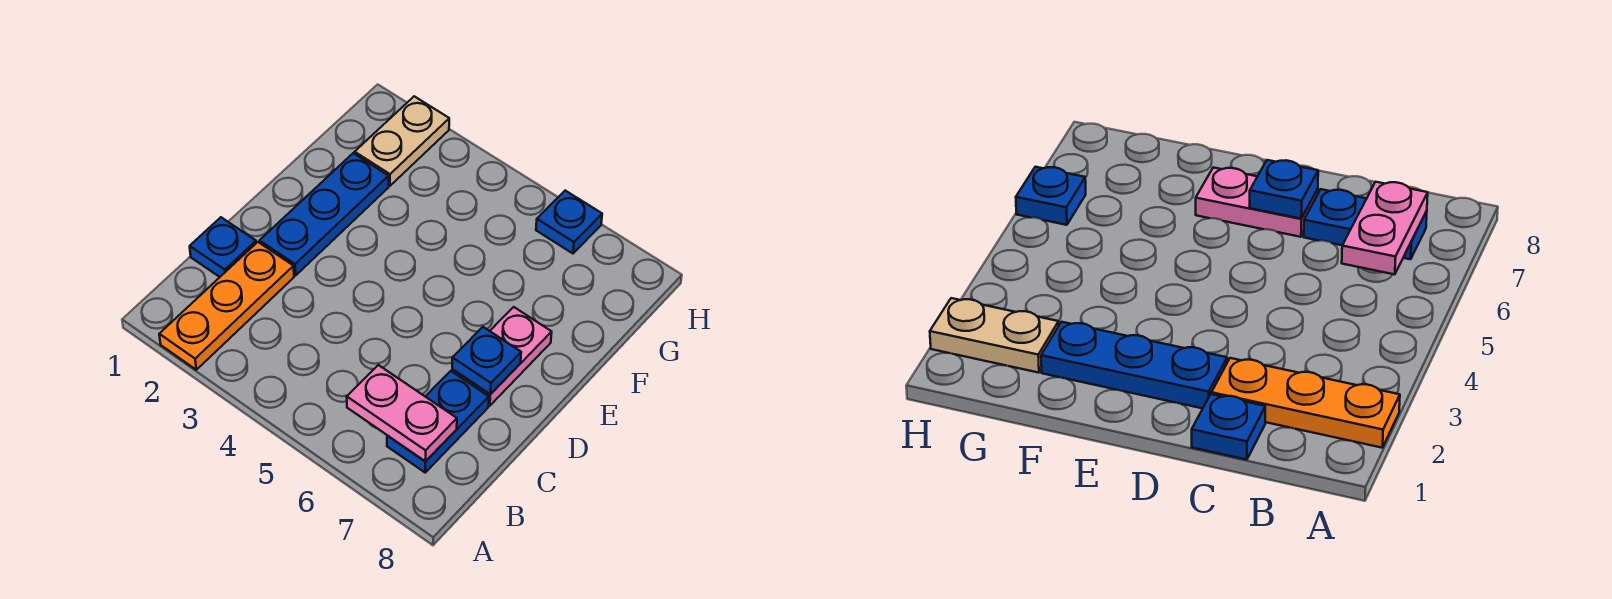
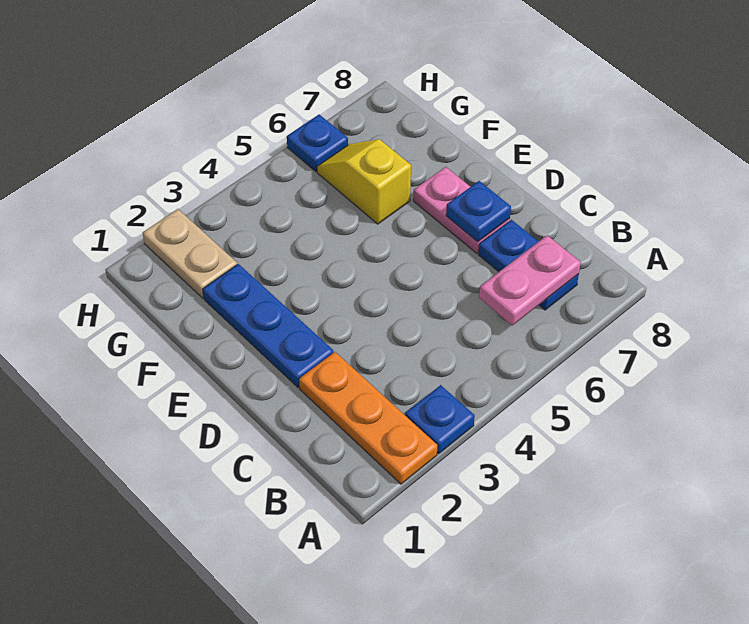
blue plate C1 level 1 -> blue plate A3 level 1
none -> yellow slope F6:G6 level 1 top F

